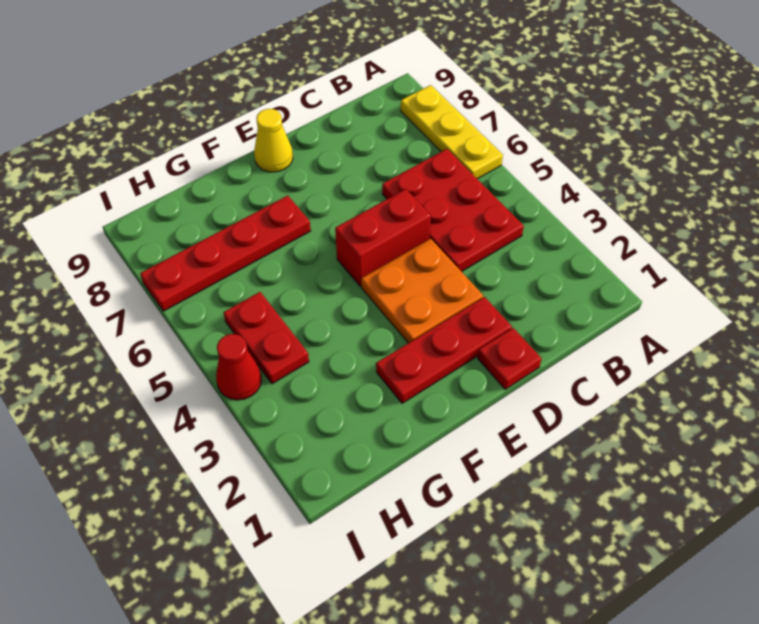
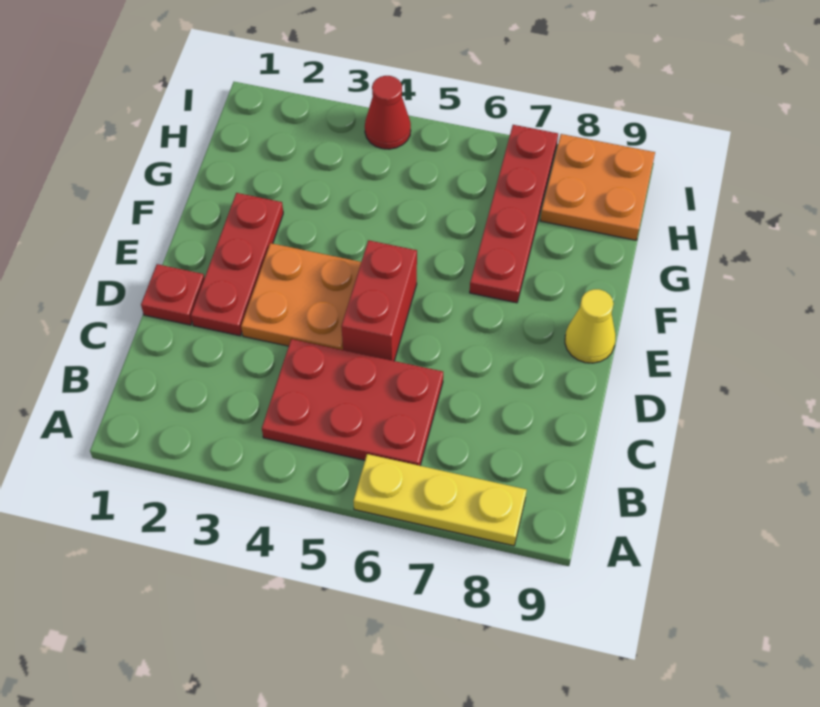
red plate H4:H5 level 1 -> none
none -> orange plate H8:I9 level 1

